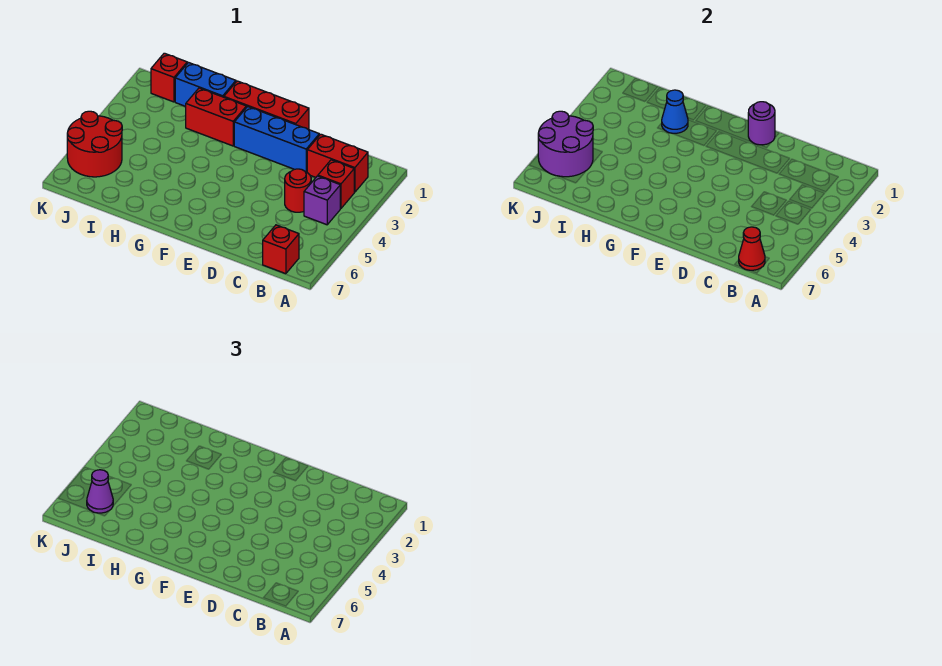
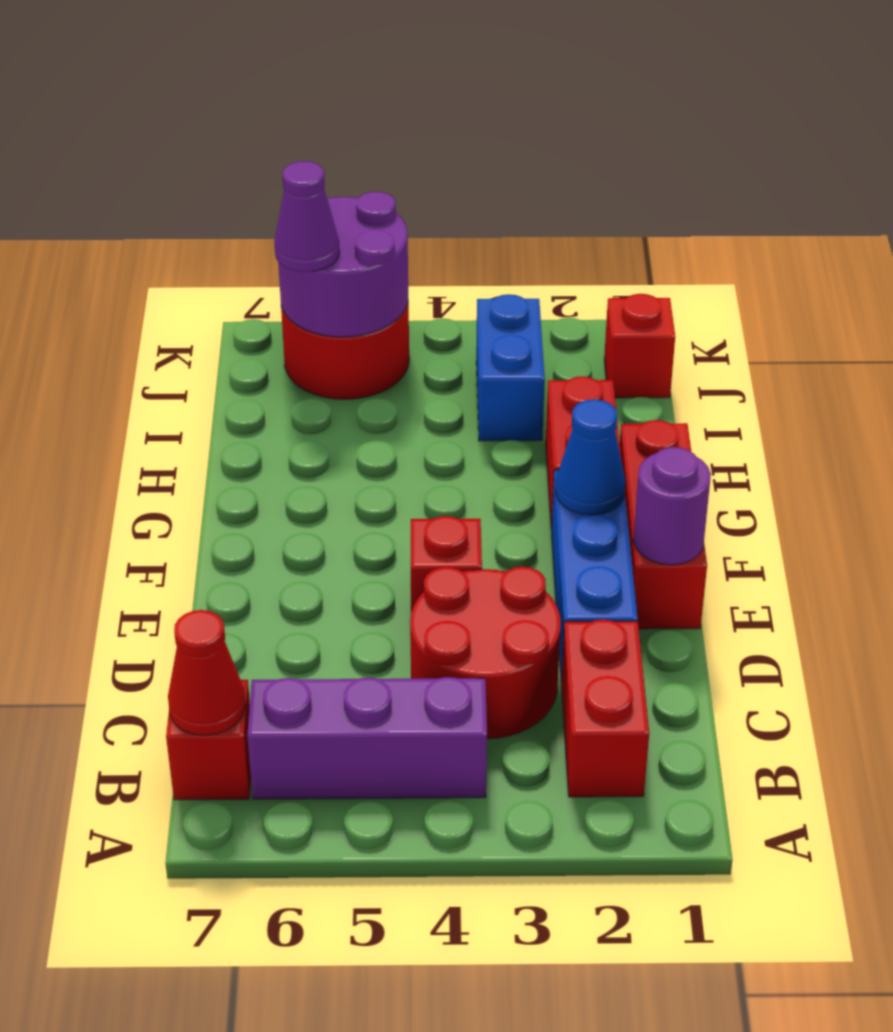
red brick B3 level 1 -> red brick E4 level 1
purple brick B4 level 1 -> purple brick B4:B6 level 1
red round brick C4 level 1 -> red round brick C3:D4 level 1
blue brick H1:I1 level 1 -> blue brick I3:J3 level 1
blue cone H2 level 2 -> blue cone F2 level 2

